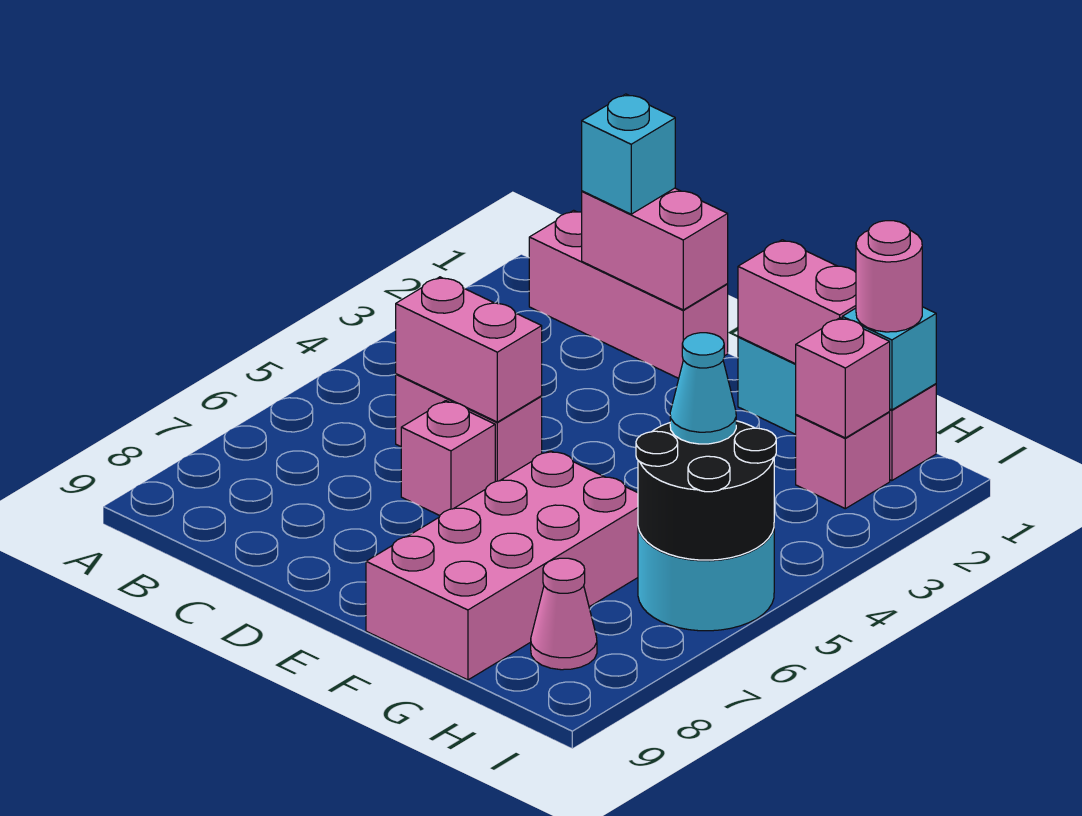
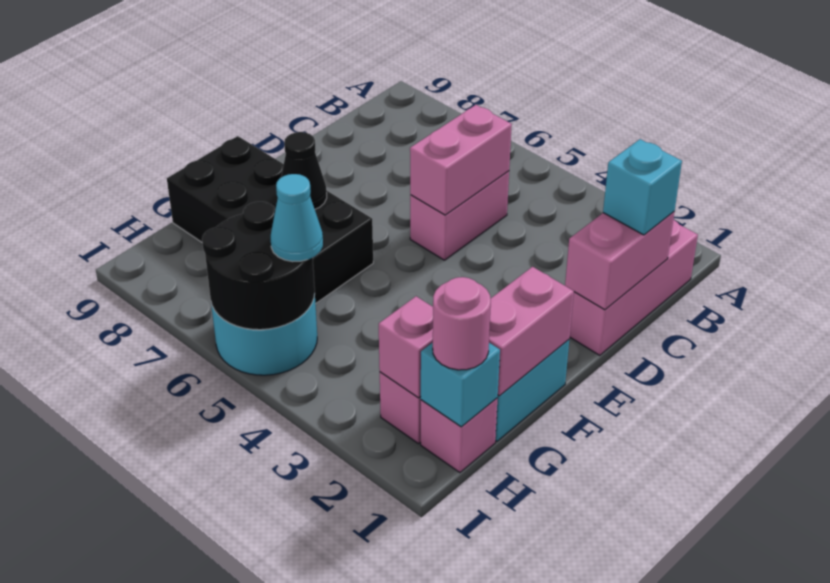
pink brick D6 level 1 -> none
pink brick F6:G9 level 1 -> black brick F6:G9 level 1
none -> black cone F7 level 2
pink cone H8 level 1 -> none

